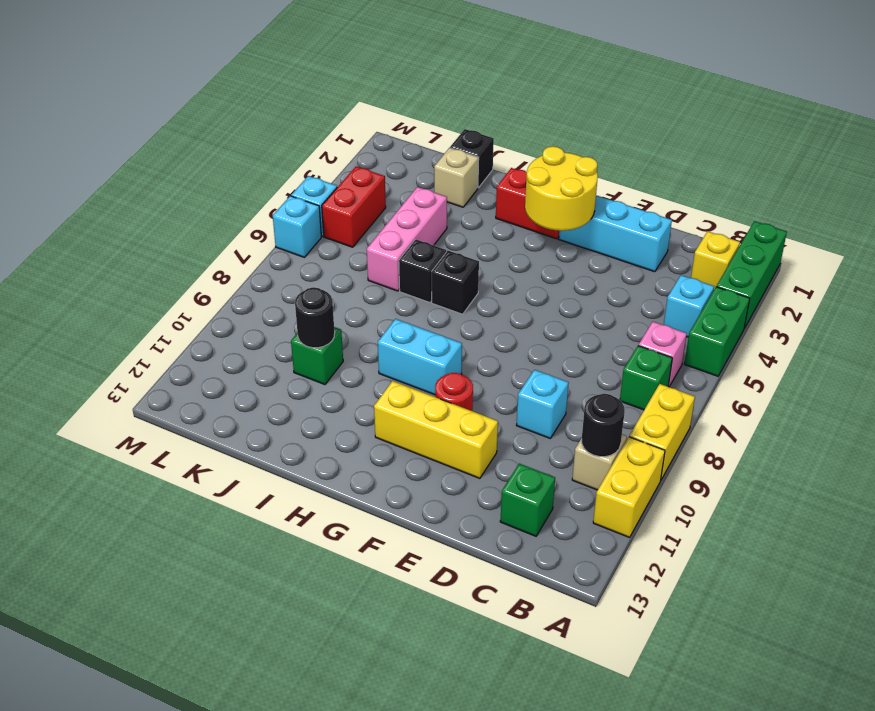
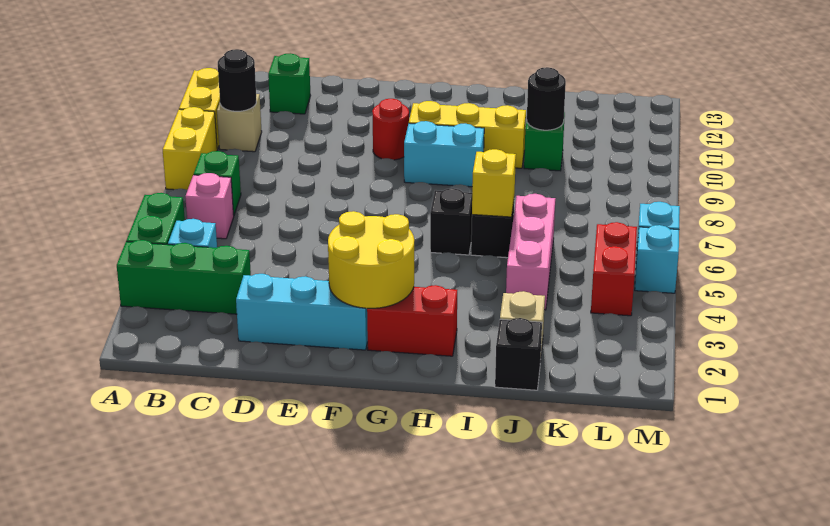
green brick A1:A3 level 1 -> green brick A3:C3 level 1
yellow brick B2 level 1 -> yellow brick I6 level 2
cyan brick D9 level 1 -> none
yellow brick E11:G11 level 1 -> yellow brick G10:I10 level 1

